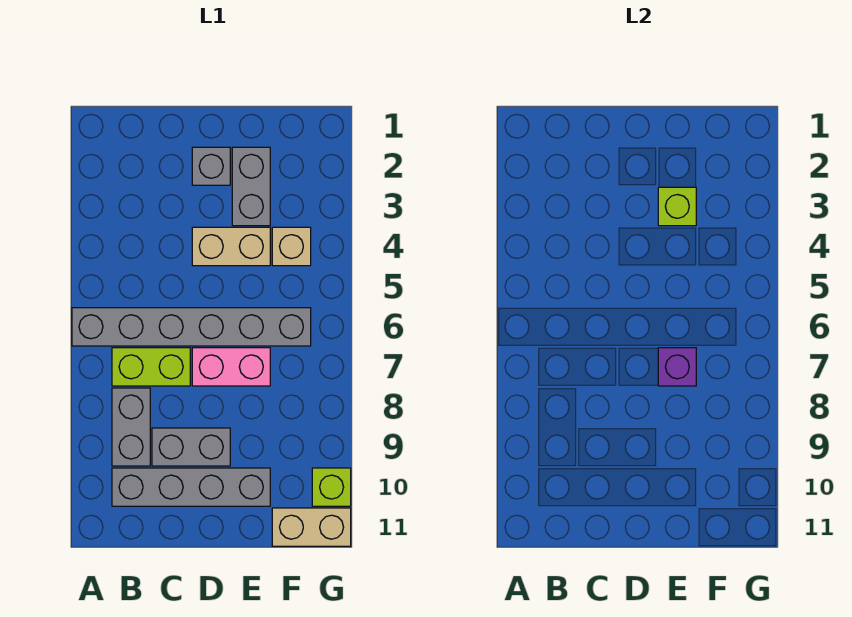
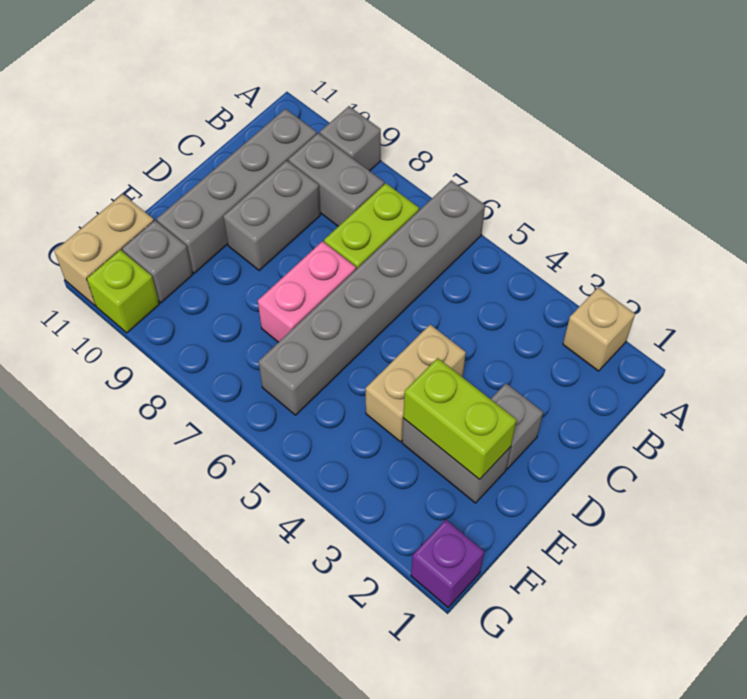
none -> grey brick A9 level 1
lime brick E3 level 2 -> lime brick E2:E3 level 2
purple brick E7 level 2 -> purple brick G1 level 1
tan brick F4 level 1 -> tan brick A2 level 1
none -> grey brick F10 level 1

